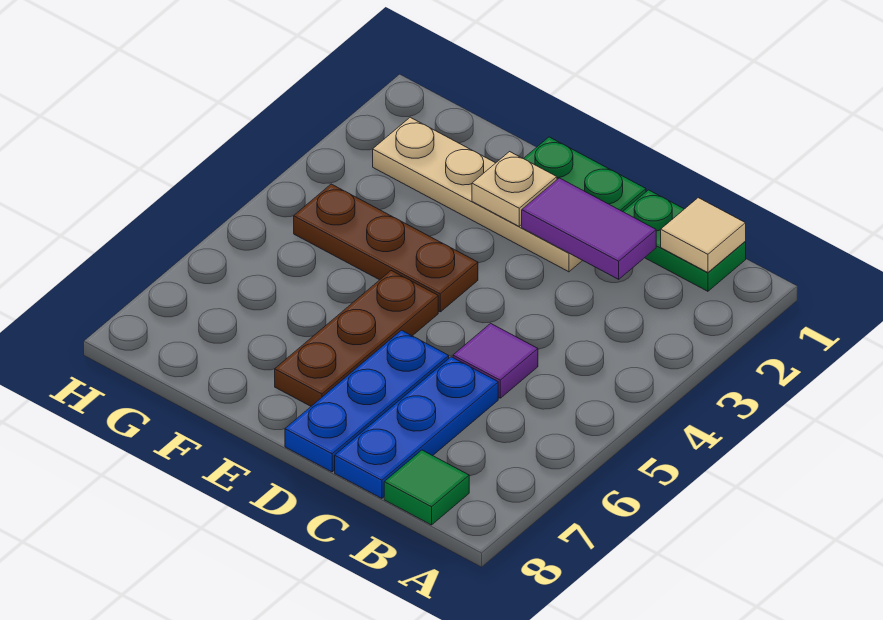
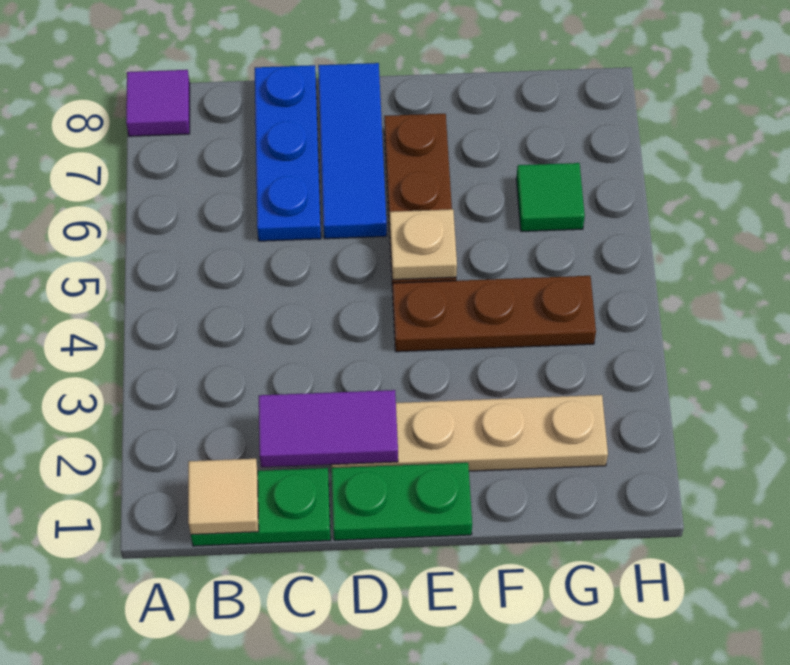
green tile B8 level 1 -> green tile G6 level 1
purple tile C5 level 1 -> purple tile A8 level 1
blue plate D6:D8 level 1 -> blue tile D6:D8 level 1
tan plate E2 level 2 -> tan plate E5 level 2

